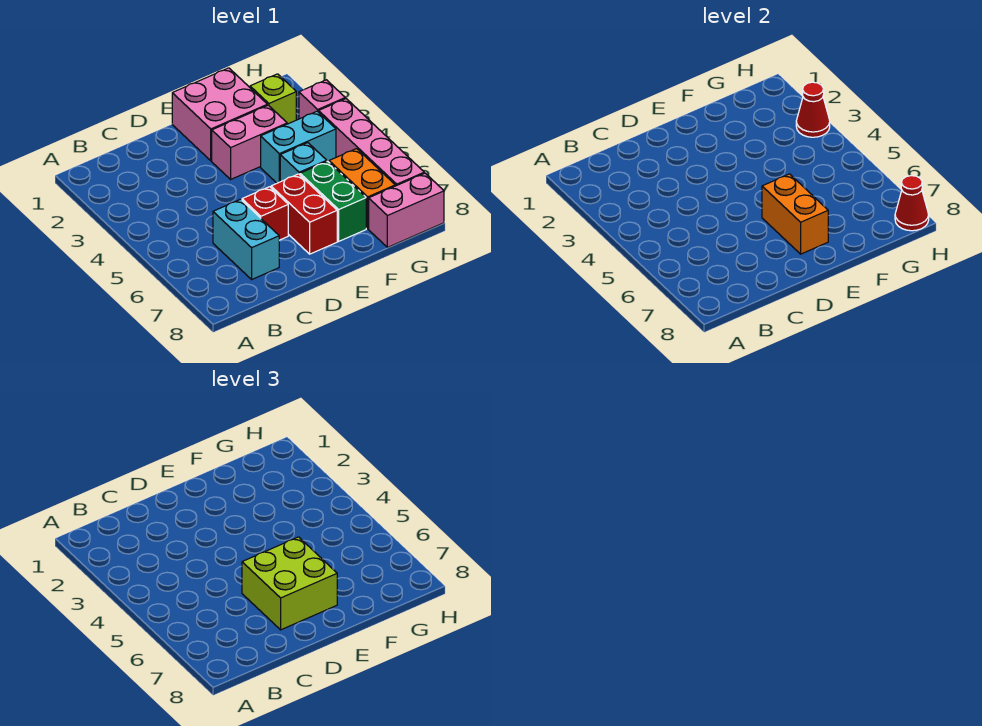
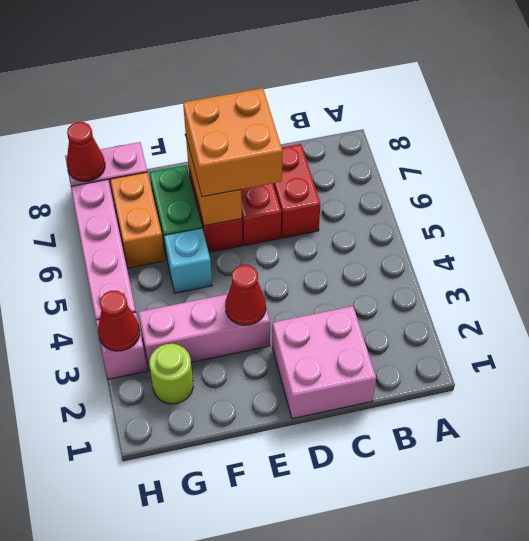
cyan brick C6:C7 level 1 -> red brick C6:C7 level 1
lime brick D6:E7 level 3 -> orange brick D6:E7 level 3
pink brick E1:F2 level 1 -> pink brick C1:D2 level 1
pink brick E3:F3 level 1 -> pink brick E3:G3 level 1
none -> red cone E3 level 2
cyan brick F4:G4 level 1 -> none
lime brick G2 level 1 -> lime round brick G2 level 1

